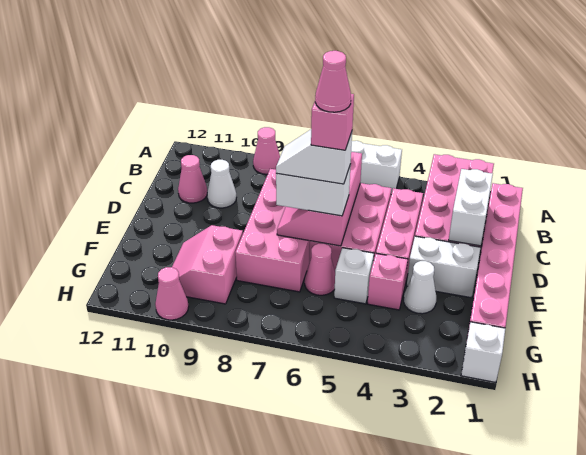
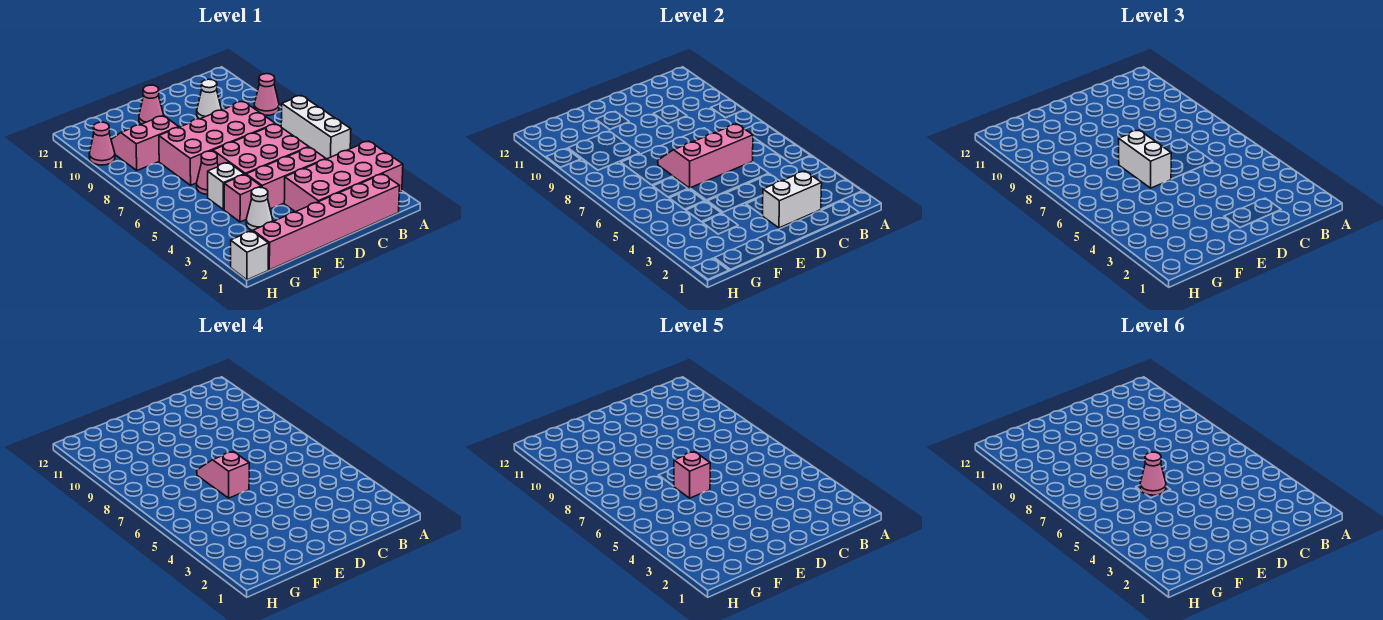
pink cone C11 level 1 -> pink cone E11 level 1
white brick E2:E3 level 1 -> none
white slope E6:E7 level 4 top 6 -> pink slope E6:E7 level 4 top 6

